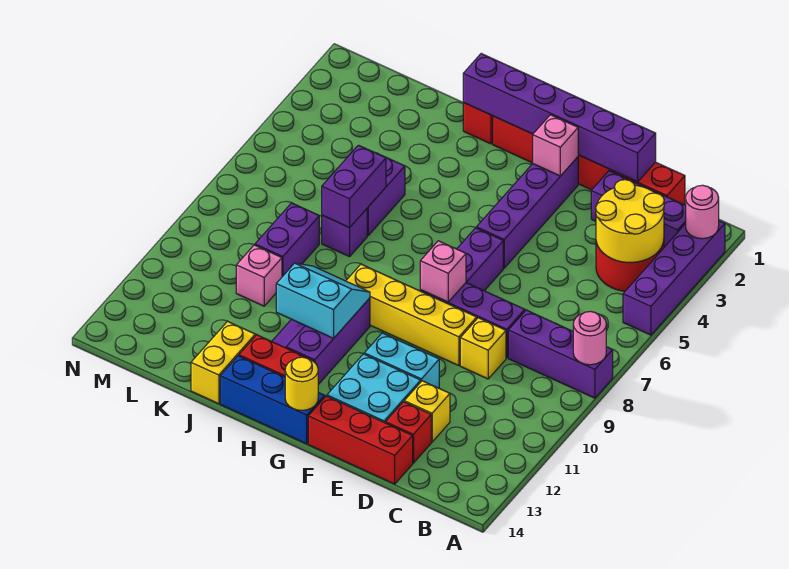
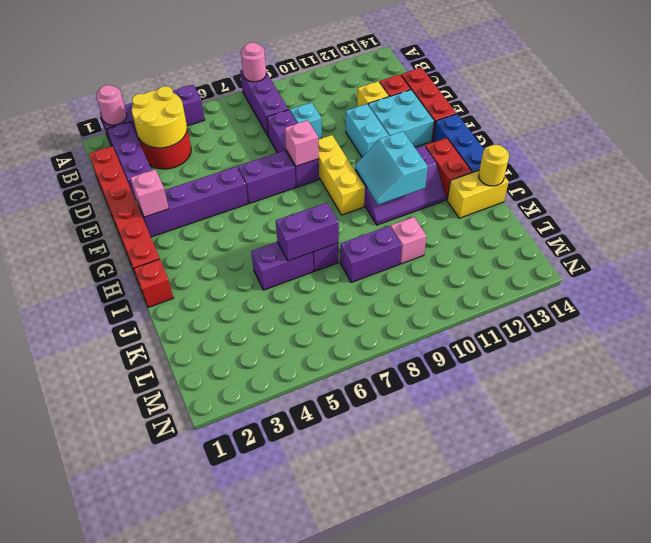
purple brick D1:I1 level 2 -> none
yellow brick D9 level 1 -> cyan brick D9 level 1
yellow brick E9:H9 level 1 -> yellow brick F9:H9 level 1
yellow round brick G14 level 2 -> yellow round brick J14 level 2

